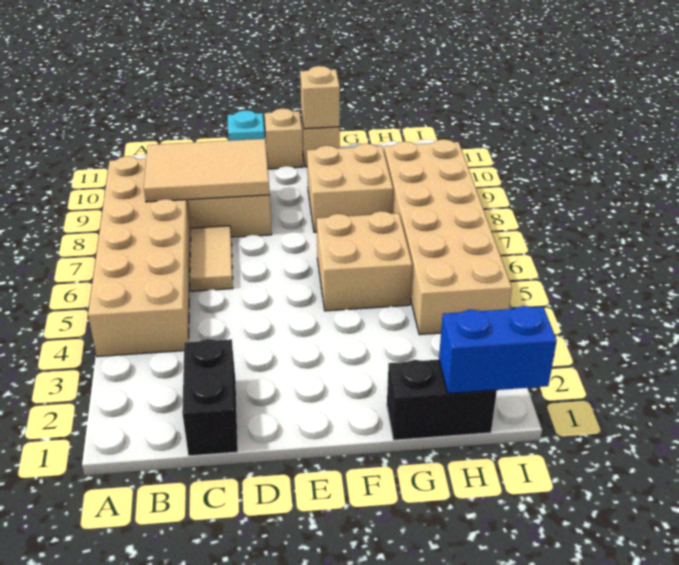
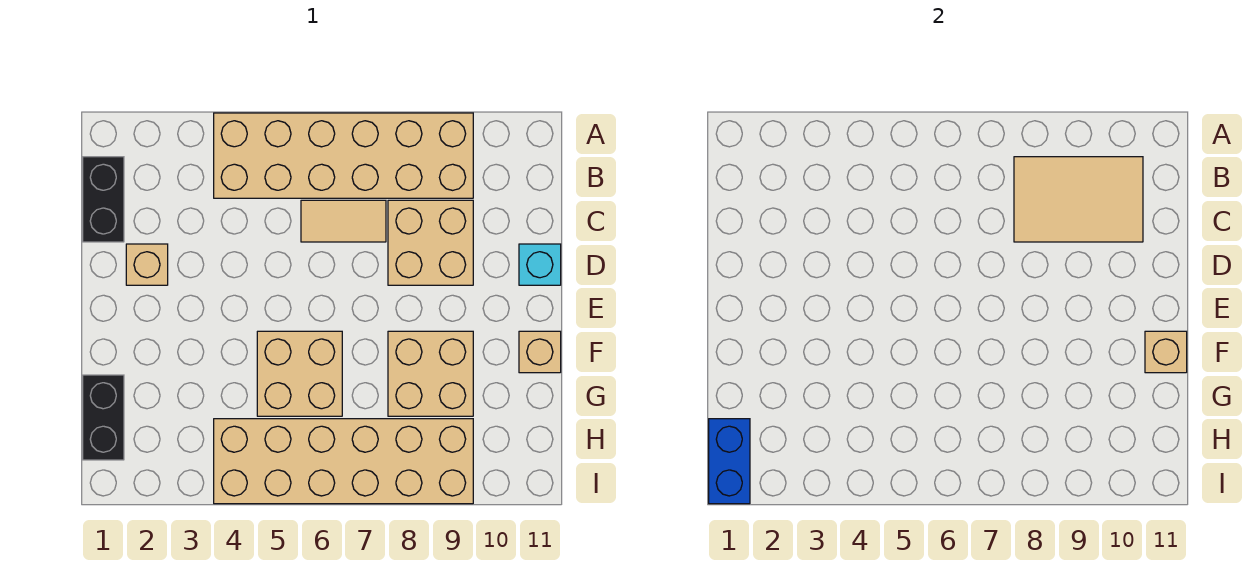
tan tile B8:D9 level 2 -> tan tile B8:C10 level 2
black brick C1:C2 level 1 -> black brick B1:C1 level 1
tan brick E11 level 1 -> tan brick D2 level 1

